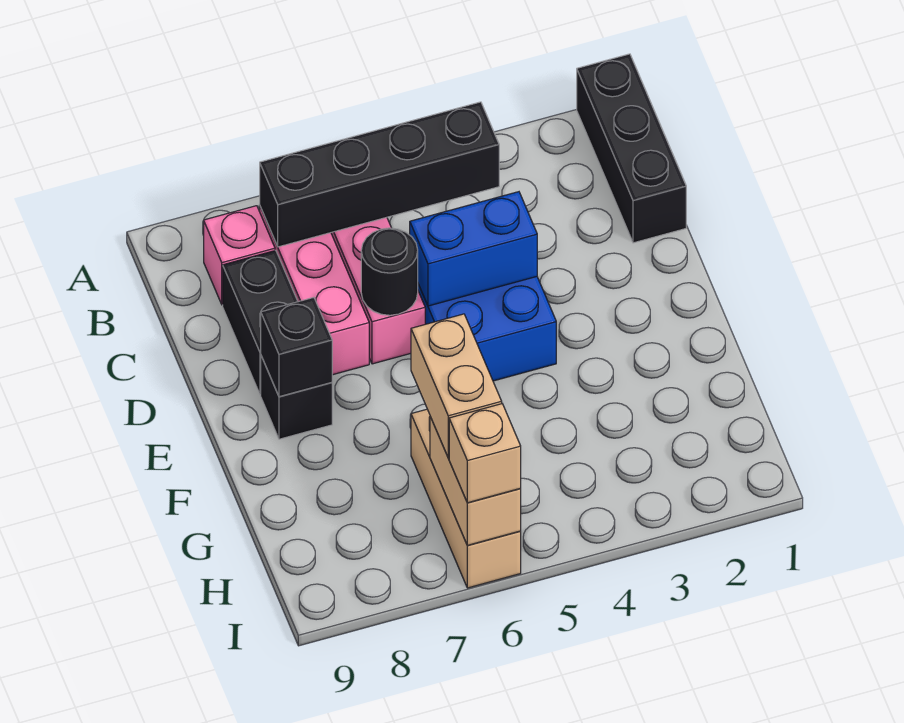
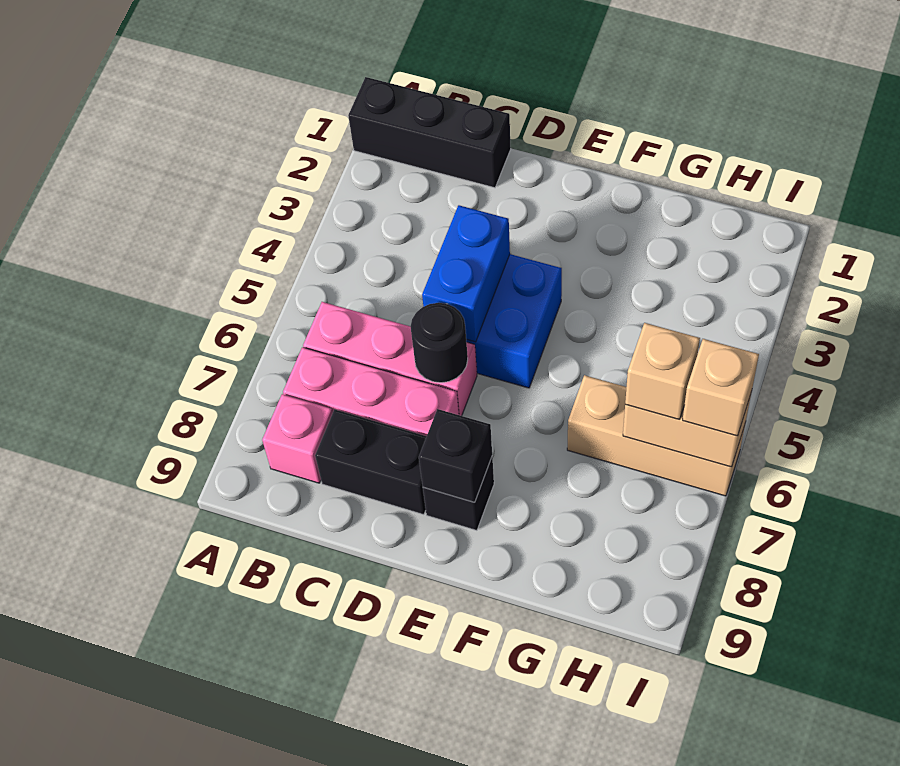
black brick B4:B7 level 2 -> none
tan brick G6:H6 level 3 -> tan brick H6 level 3

